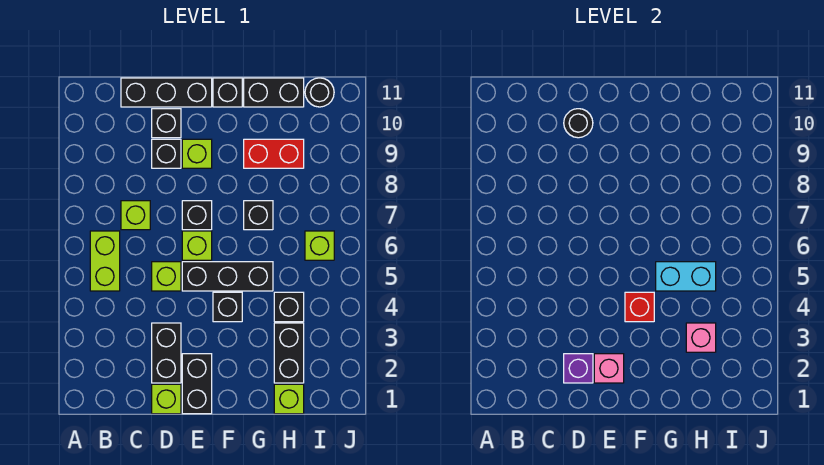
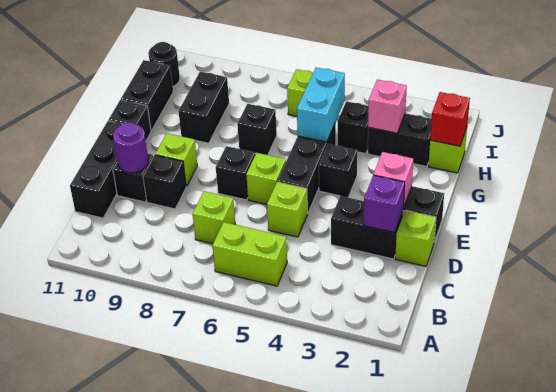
black round brick D10 level 2 -> purple round brick D10 level 2
red brick F4 level 2 -> red brick H1 level 2
red brick G9:H9 level 1 -> black brick G9:H9 level 1

